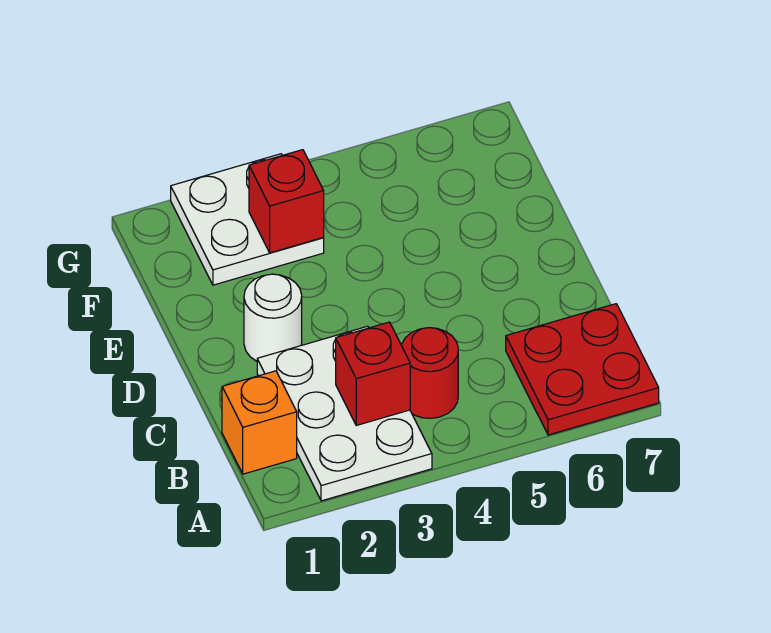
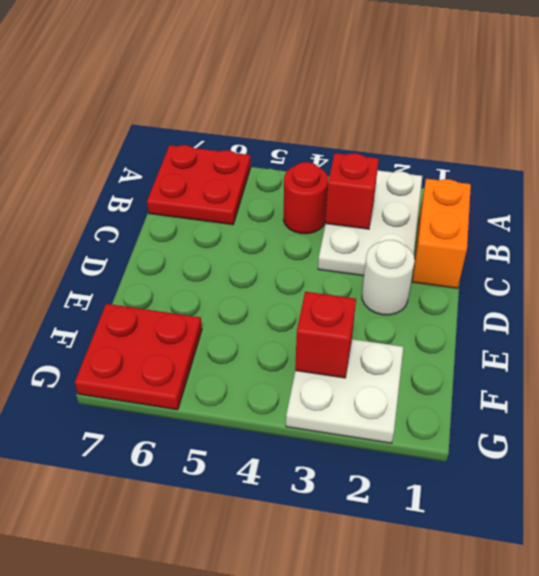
orange brick B1 level 1 -> orange brick B1:C1 level 1
none -> red plate F6:G7 level 1

